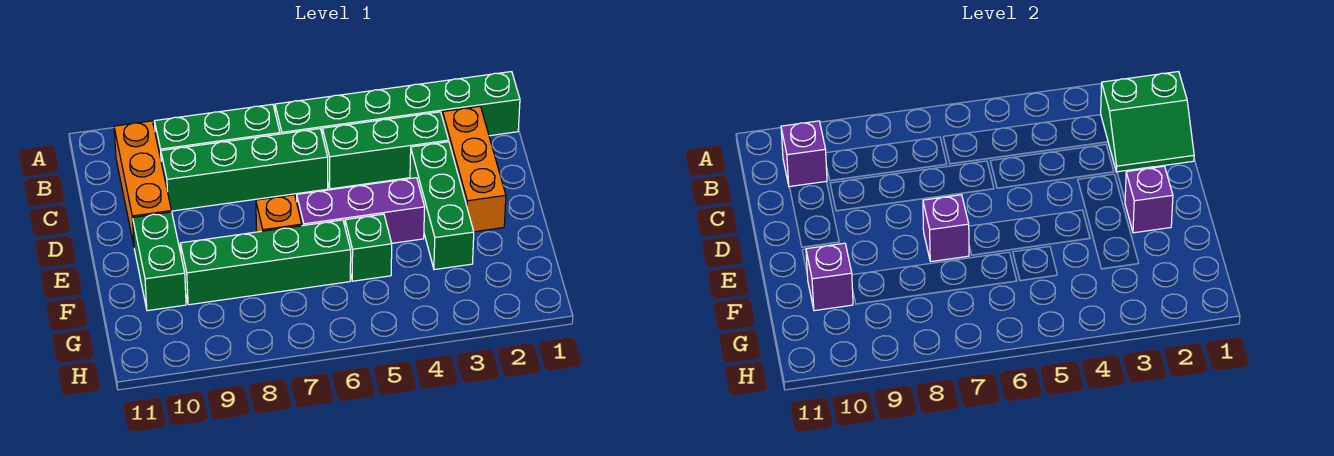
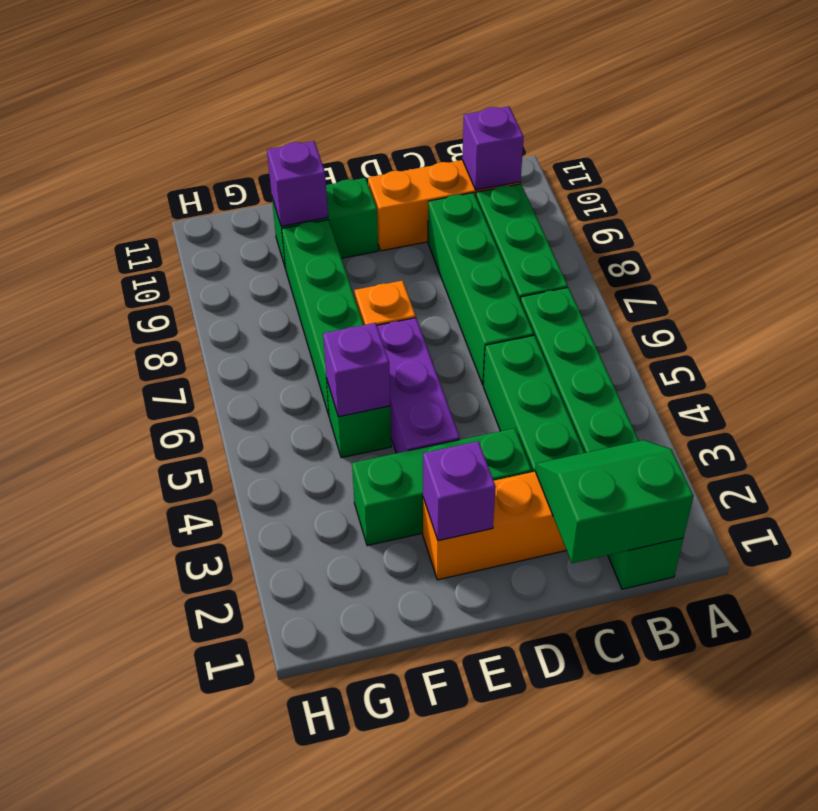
green slope B1:C2 level 2 top B -> green slope B1:C2 level 2 top 1
purple brick E7 level 2 -> purple brick F5 level 2

